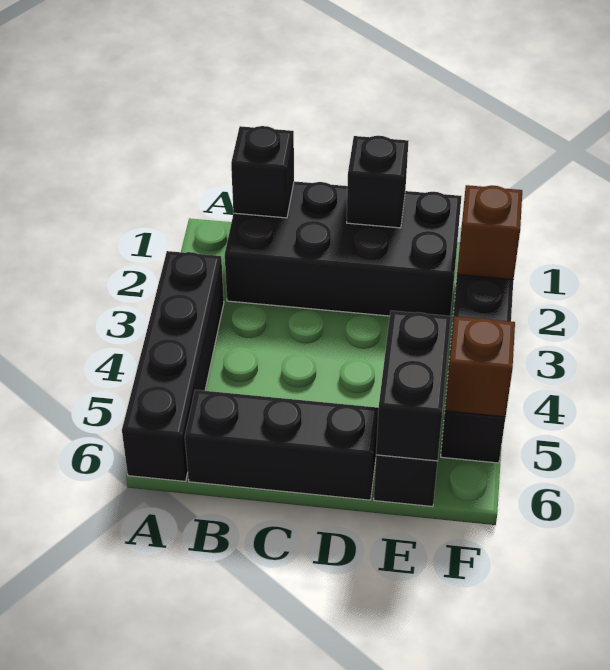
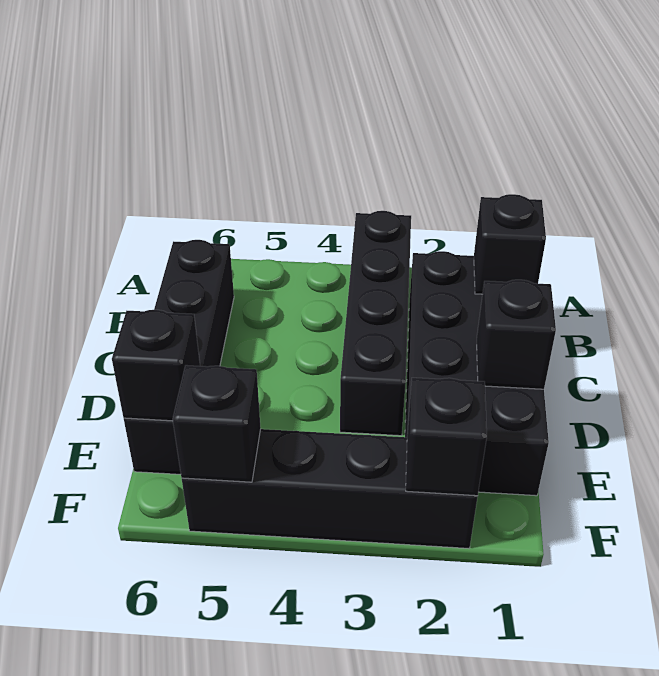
black brick A3:A6 level 1 -> black brick A3:D3 level 1
black brick E5:E6 level 2 -> black brick E6 level 2
brown brick F2 level 2 -> black brick F2 level 2
brown brick F5 level 2 -> black brick F5 level 2

